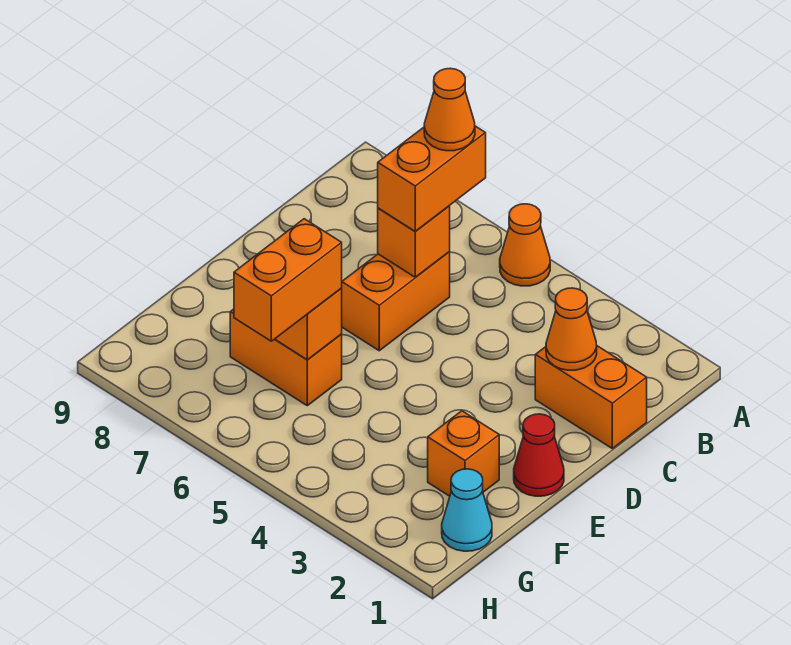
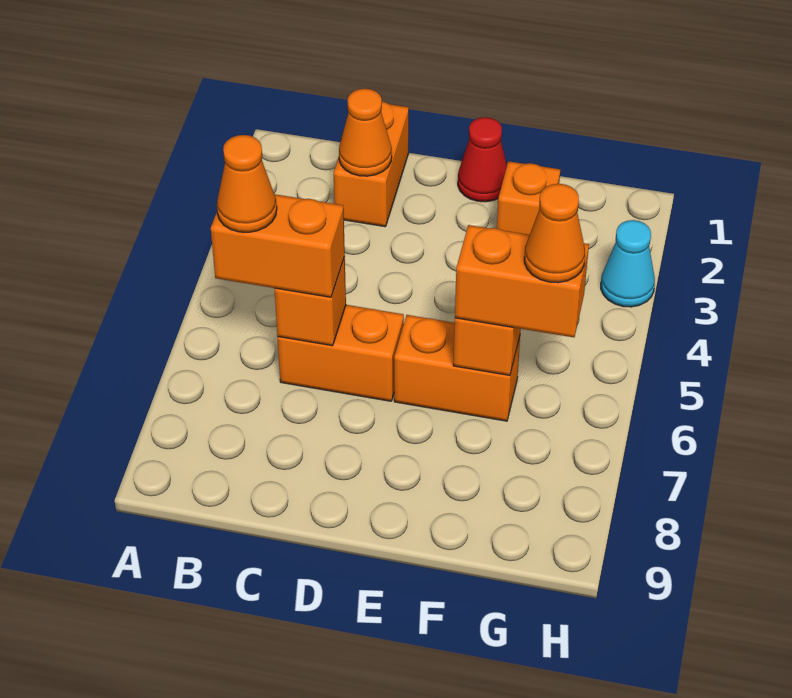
orange cone A5 level 1 -> orange cone G6 level 4
orange brick F6:F7 level 1 -> orange brick E6:F6 level 1
cyan cone G1 level 1 -> cyan cone H3 level 1

